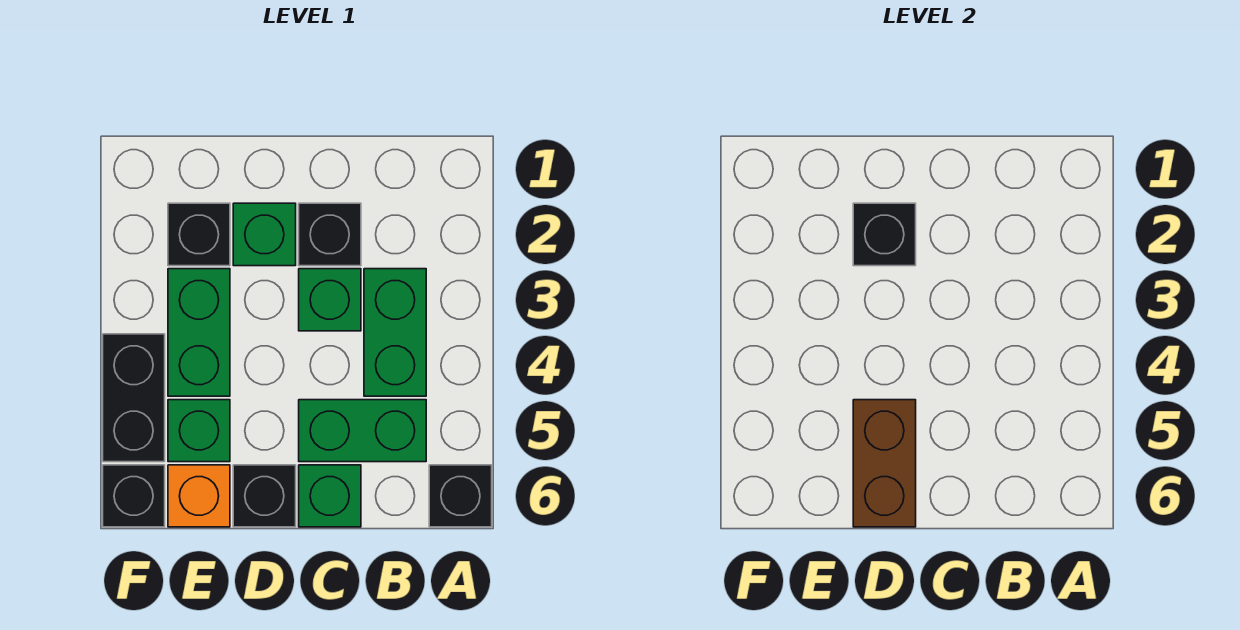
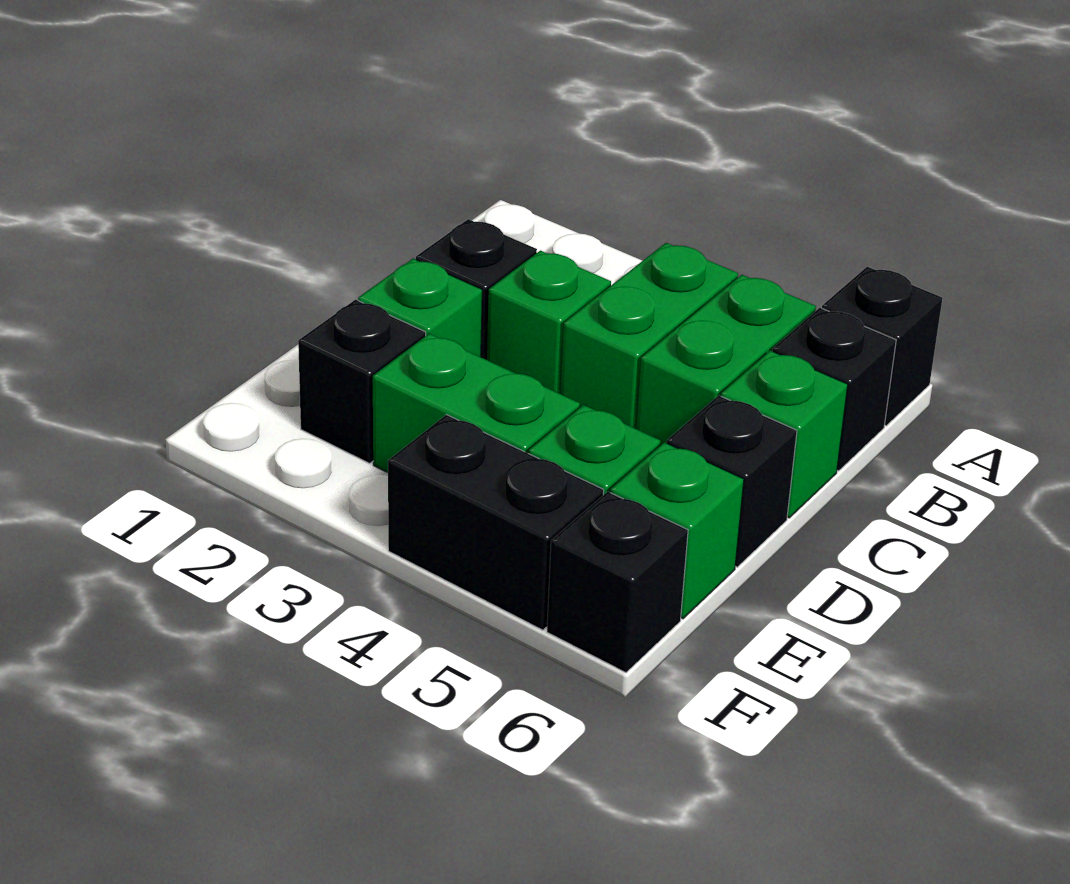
green brick B3:B4 level 1 -> green brick B4:C4 level 1
black brick D2 level 2 -> black brick B6 level 1
brown brick D5:D6 level 2 -> none
orange brick E6 level 1 -> green brick E6 level 1

